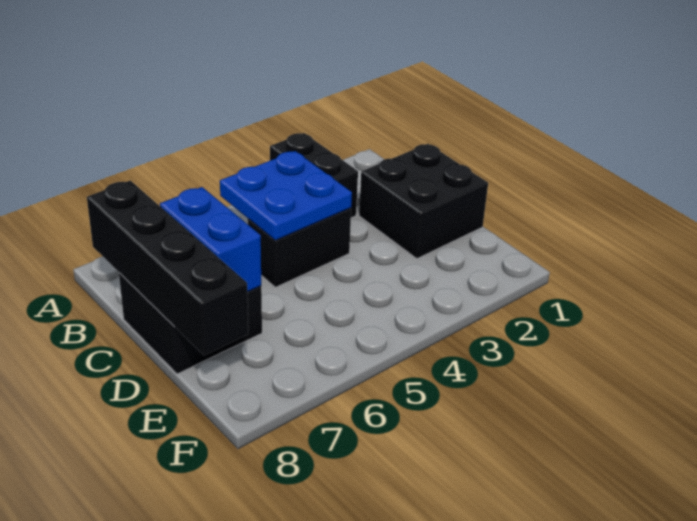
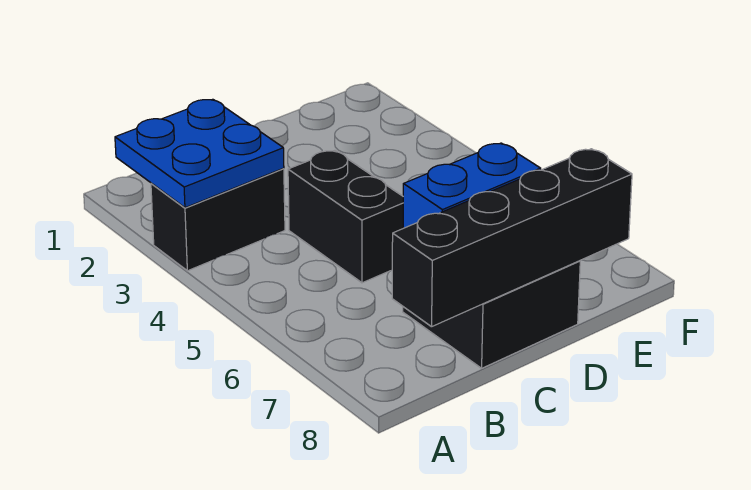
blue plate B4:C5 level 2 -> blue plate A2:B3 level 2
black brick C1:D2 level 1 -> none

